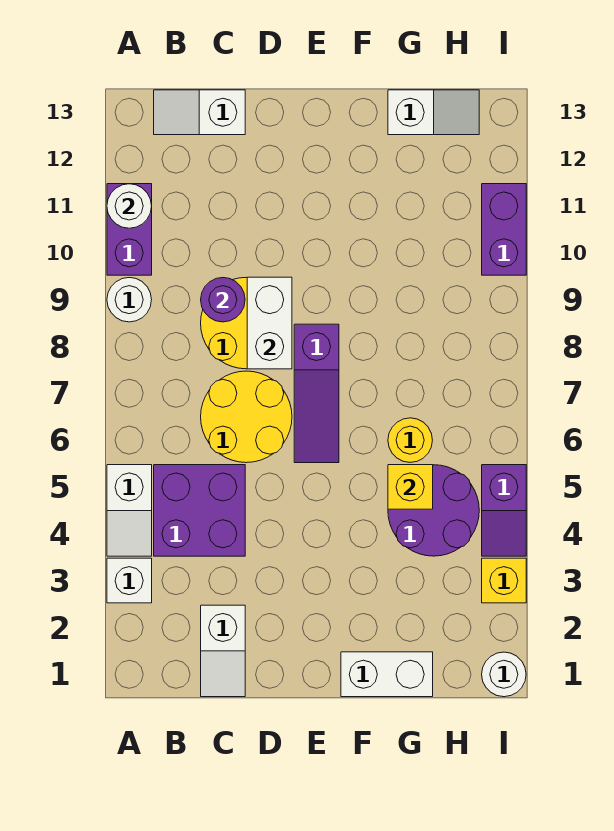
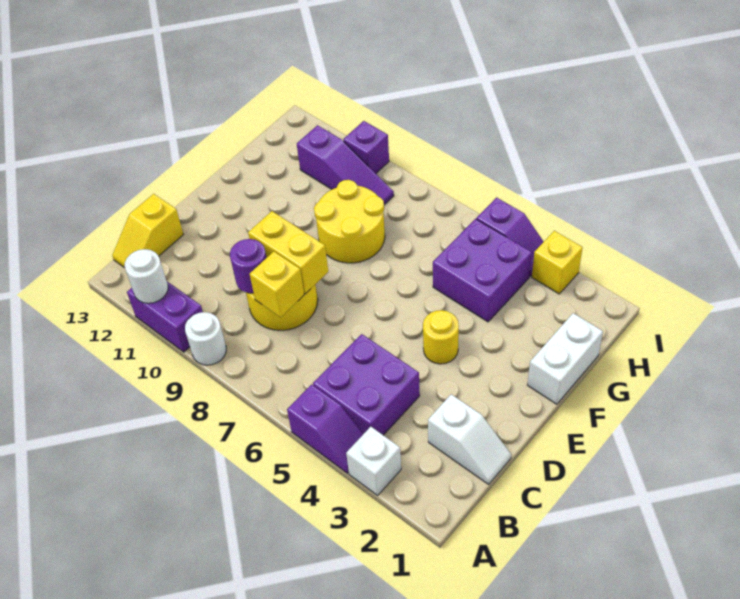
white slope A4:A5 level 1 top 5 -> purple slope A4:A5 level 1 top 5
white slope B13:C13 level 1 top C -> yellow slope B13:C13 level 1 top C
yellow round brick C6:D7 level 1 -> yellow round brick F8:G9 level 1
white brick D8:D9 level 2 -> yellow brick D8:D9 level 2
purple slope E6:E8 level 1 top 8 -> purple slope H9:H11 level 1 top 11
purple round brick G4:H5 level 1 -> purple brick G4:H5 level 1
yellow brick G5 level 2 -> yellow brick C8 level 2
yellow round brick G6 level 1 -> yellow round brick E4 level 1
white slope G13:H13 level 1 top G -> none
white round brick I1 level 1 -> none
purple brick I10:I11 level 1 -> purple brick I10 level 1

